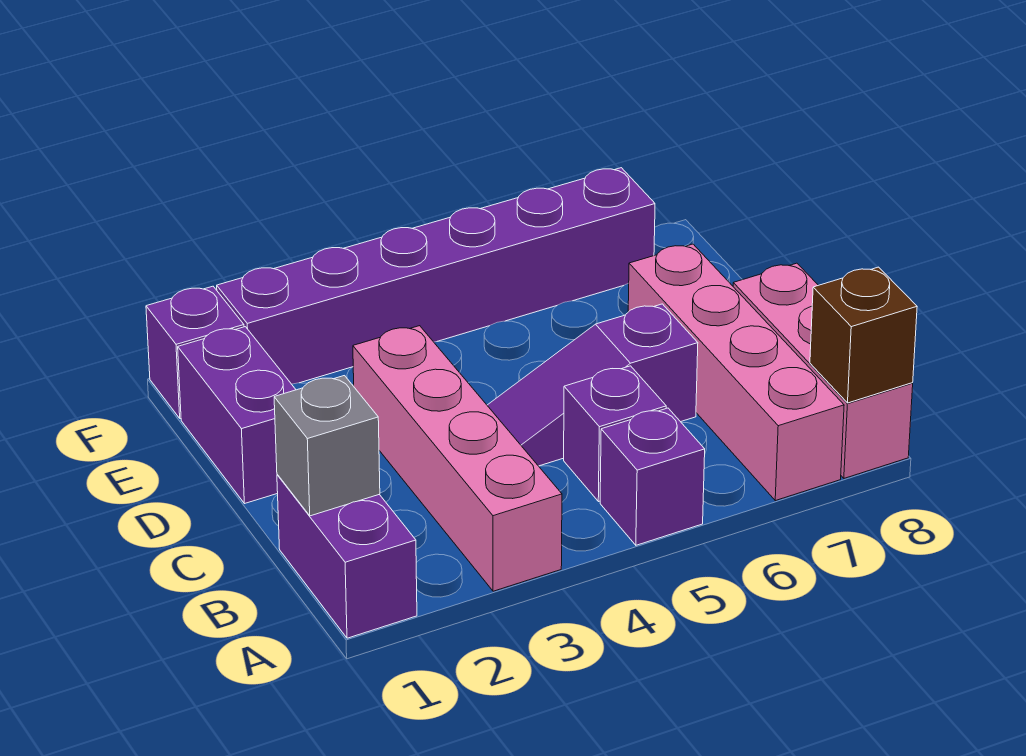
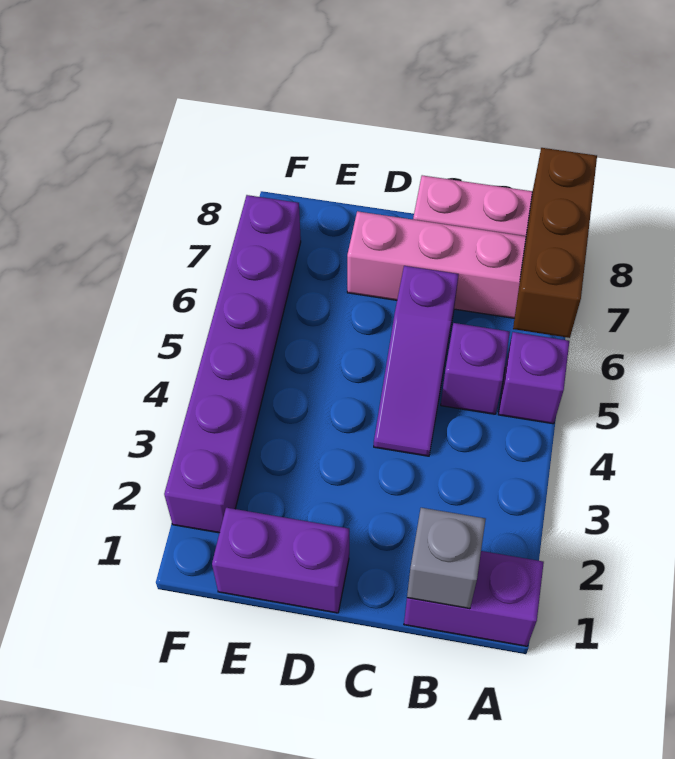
pink brick A3:D3 level 1 -> none
brown brick A8 level 2 -> brown brick A6:A8 level 2
purple brick F1 level 1 -> none

